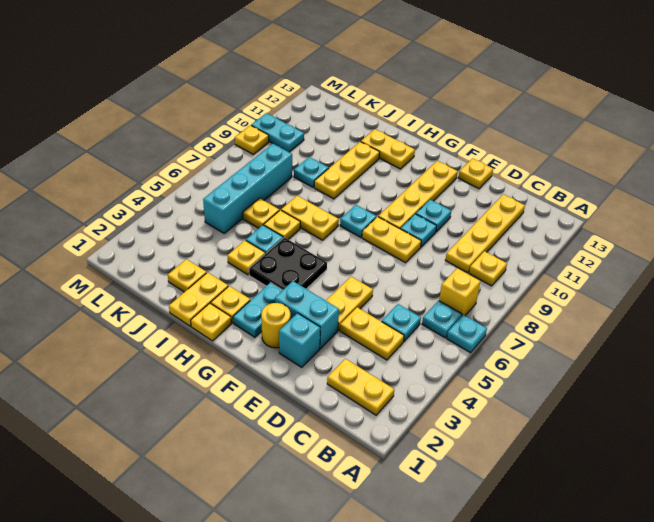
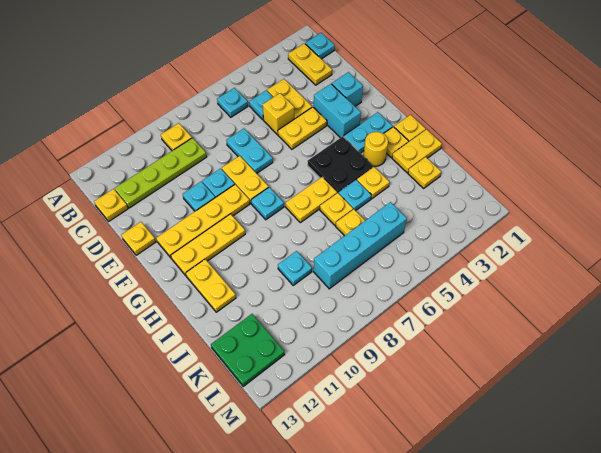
cyan plate A6 level 1 -> cyan plate B1 level 1
yellow brick B7 level 1 -> yellow brick D5 level 1
yellow plate C9:C12 level 1 -> lime plate C9:C12 level 1
yellow round brick F2 level 1 -> yellow round brick H3 level 1
yellow plate H7:I7 level 1 -> yellow plate H6:H7 level 1
yellow plate I9:I11 level 1 -> yellow plate G10:G12 level 1
none -> green plate K12:L13 level 1
cyan plate L10:M10 level 1 -> cyan plate D7:E7 level 1
yellow plate M9 level 1 -> yellow plate C13 level 1

